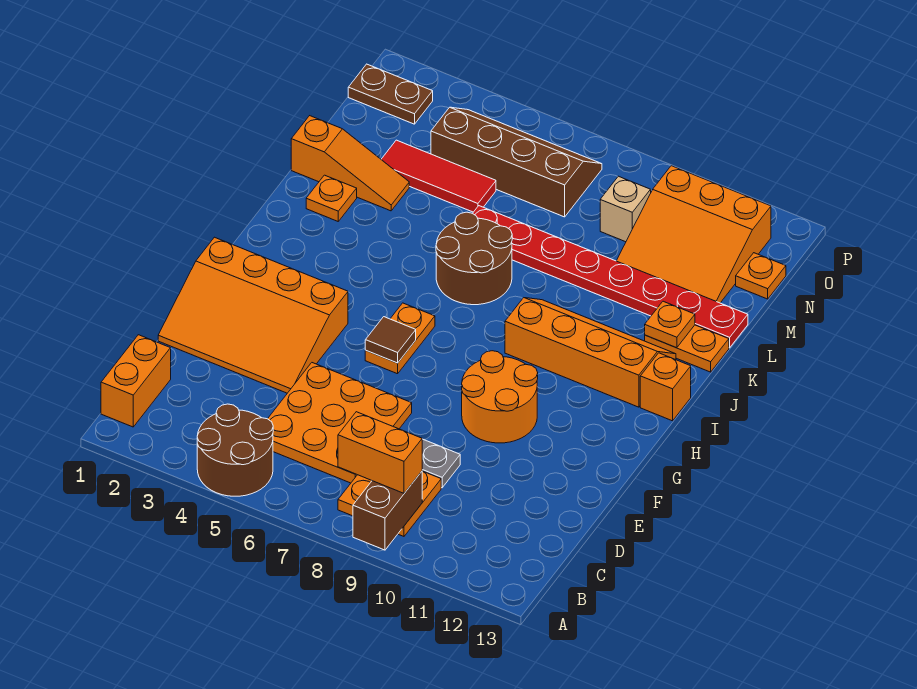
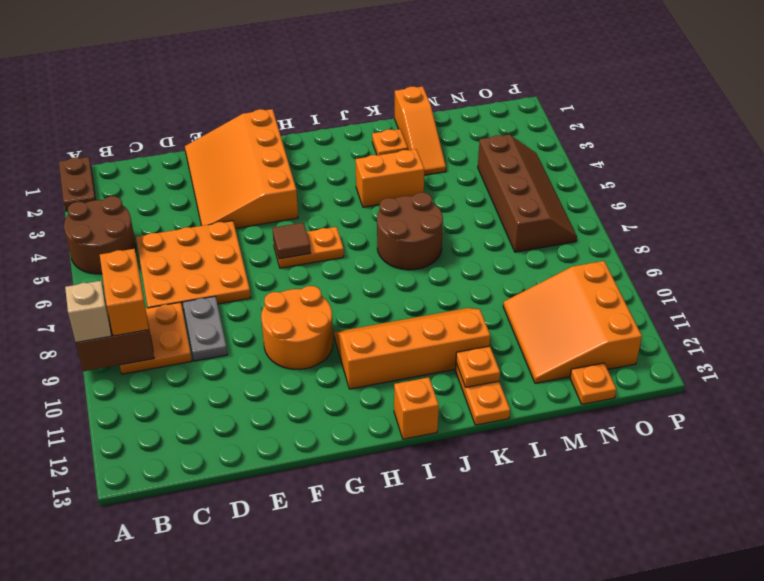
orange brick B1:C1 level 1 -> orange brick J4:K4 level 1
orange slope I9:J12 level 1 top I -> orange slope H10:K11 level 1 top 11
red plate L6:L13 level 1 -> none
red tile M3:M5 level 1 -> none
tan brick N9 level 1 -> tan brick A9 level 3
brown plate O1:O2 level 1 -> brown plate A1:A2 level 1

